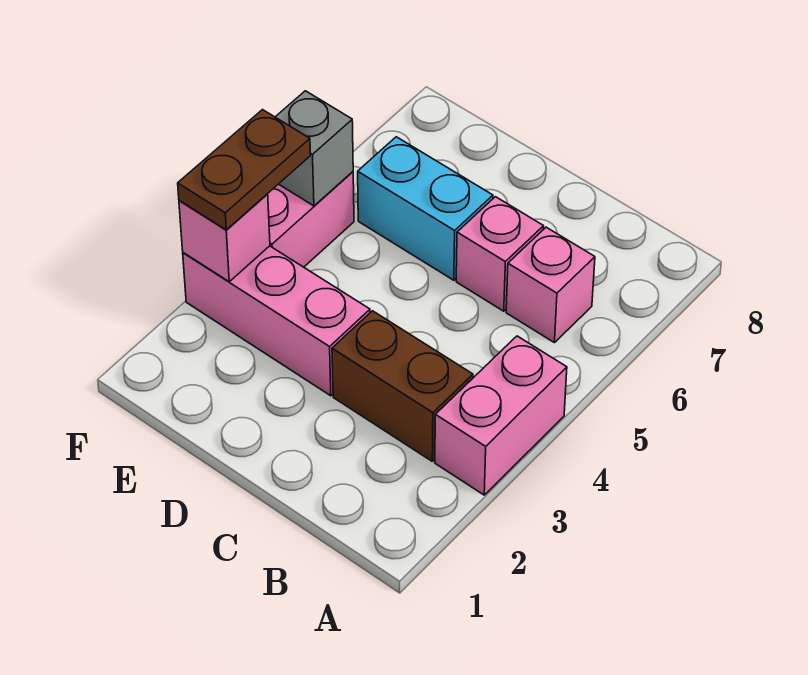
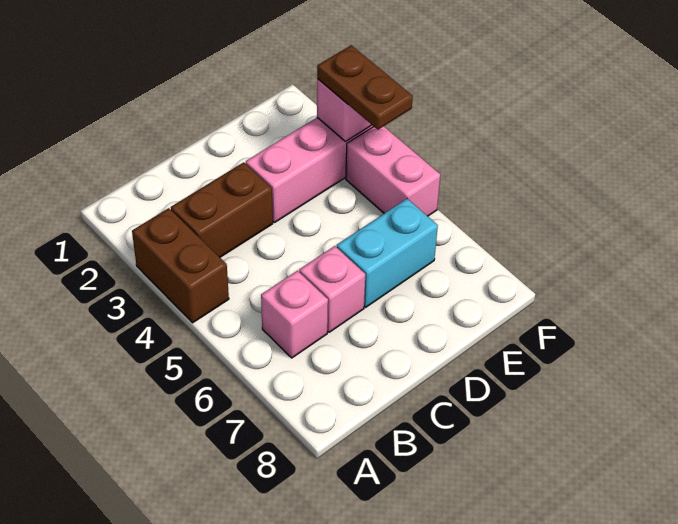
pink brick A3:A4 level 1 -> brown brick A3:A4 level 1
grey brick F5 level 2 -> none

